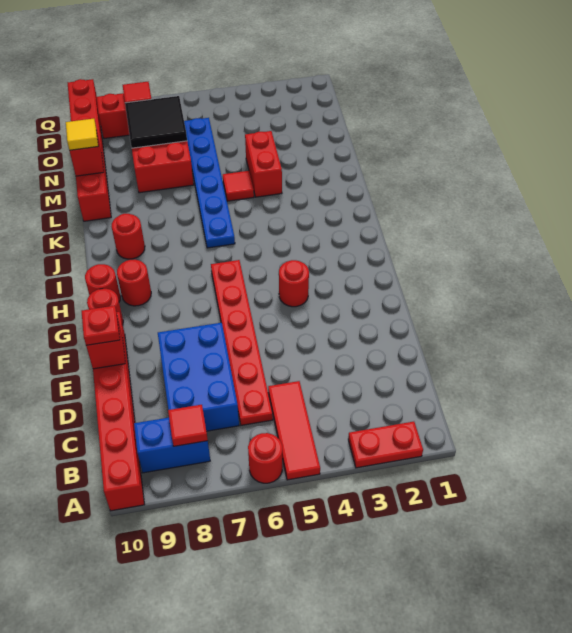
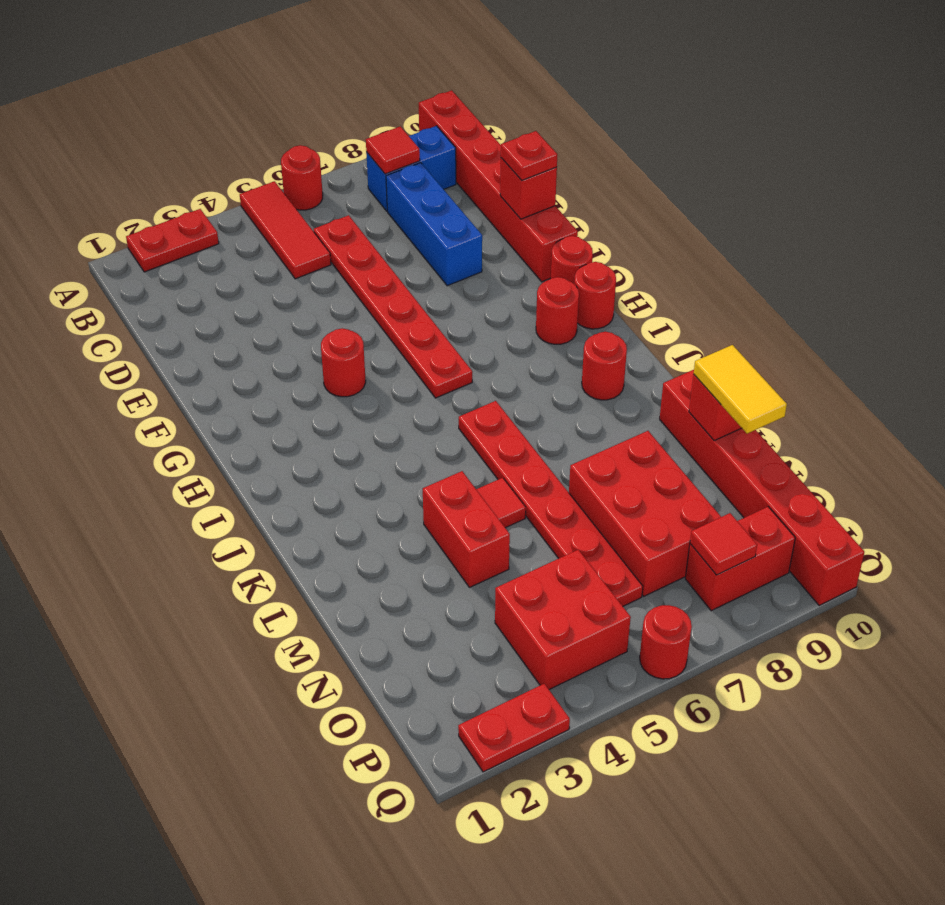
blue brick C7:E8 level 1 -> blue brick C8:E8 level 1
blue plate J6:O6 level 1 -> red plate J6:O6 level 1
yellow tile M10 level 3 -> yellow tile M10:N10 level 3
black tile N7:O8 level 2 -> none
none -> red brick O4:P5 level 1
none -> red plate Q2:Q3 level 1
none -> red round brick Q6 level 1

